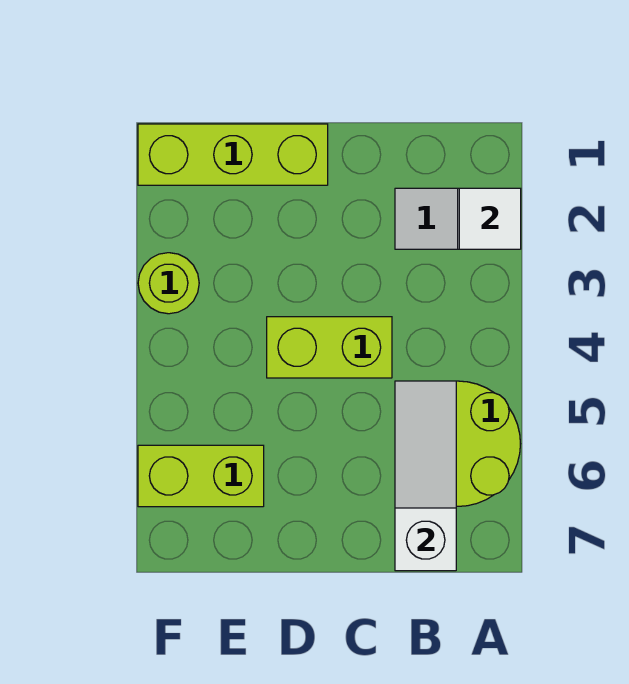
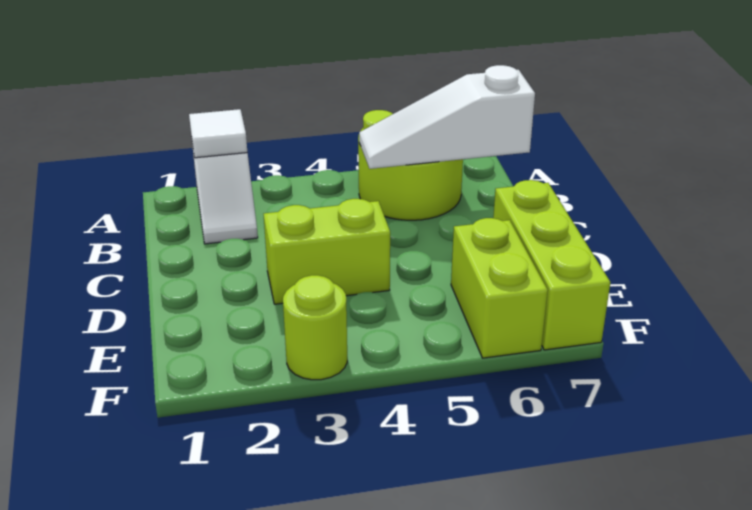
lime brick C4:D4 level 1 -> lime brick D3:D4 level 1
lime brick D1:F1 level 1 -> lime brick D7:F7 level 1

